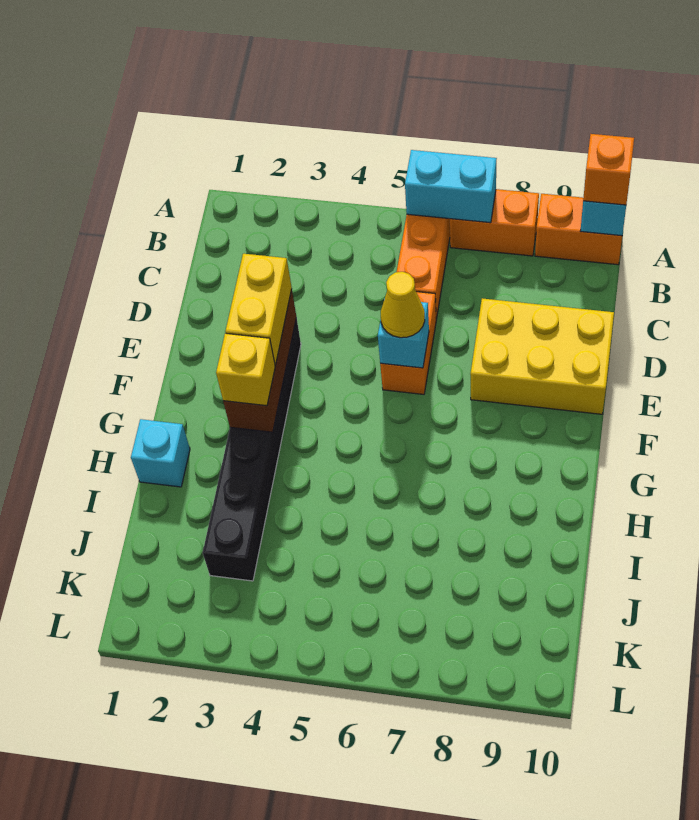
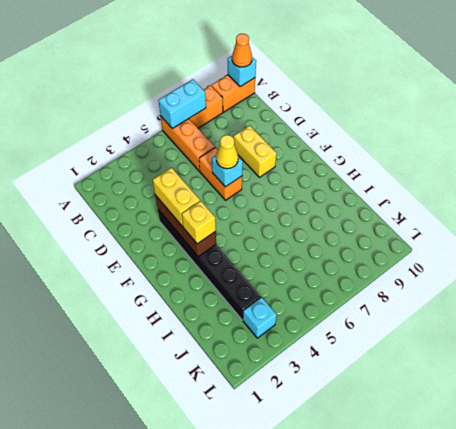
orange brick A10 level 3 -> orange cone A10 level 3
yellow brick D8:E10 level 1 -> yellow brick D8:E8 level 1
cyan brick H1 level 1 -> cyan brick K3 level 1

